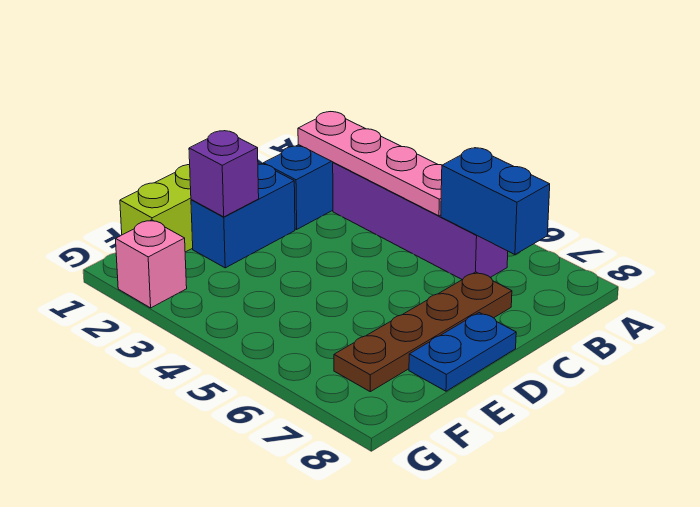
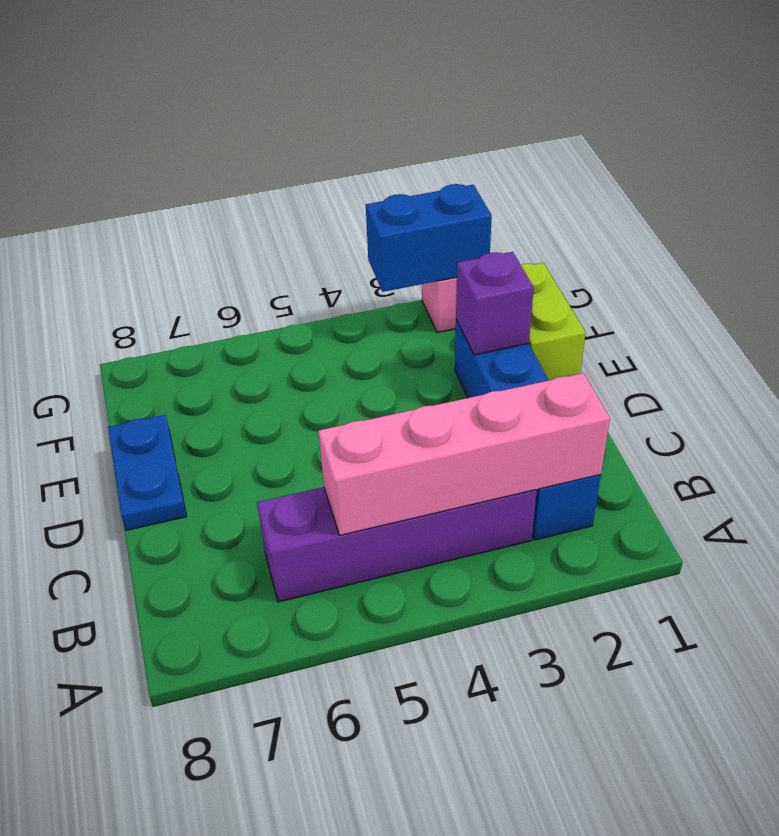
pink plate B2:B5 level 2 -> pink brick B2:B5 level 2
blue brick B6:B7 level 2 -> blue brick G2:G3 level 2
brown plate C7:F7 level 1 -> none

